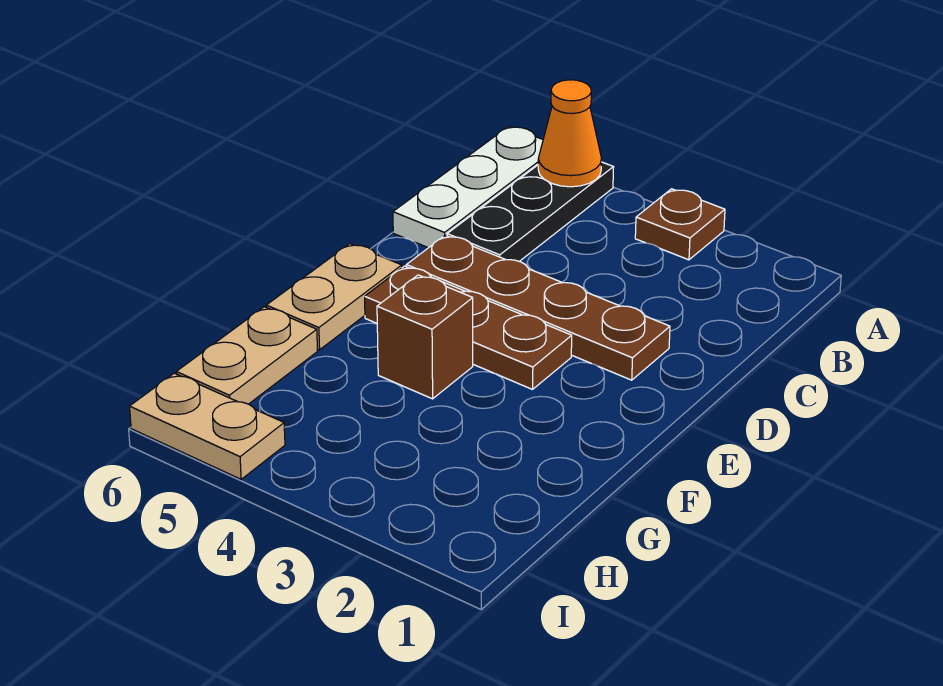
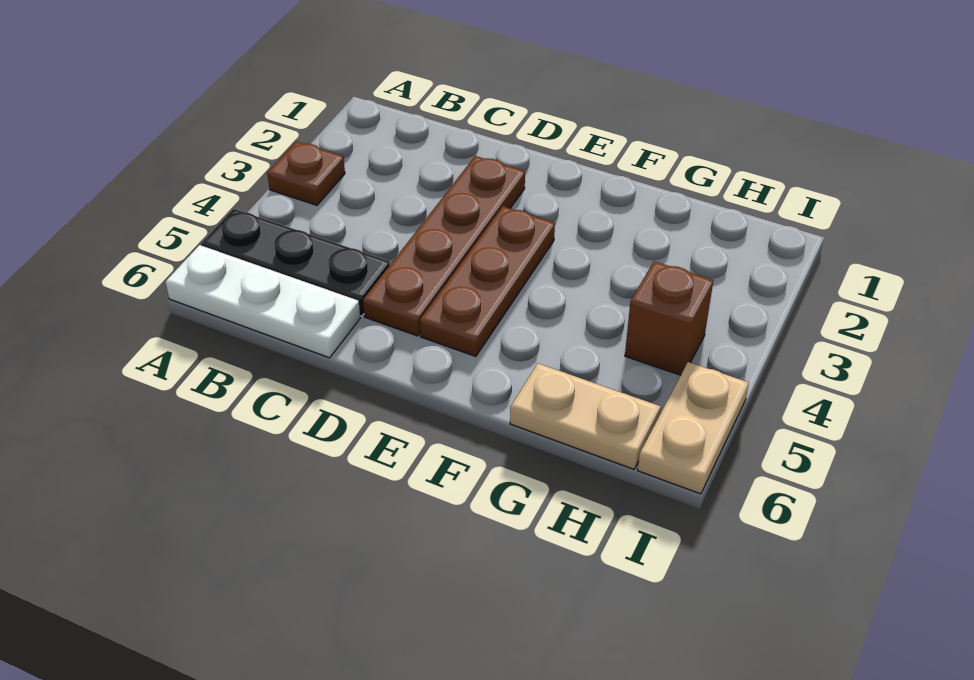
orange cone A5 level 2 -> none
tan plate E6:F6 level 1 -> none
brown brick F4 level 1 -> brown brick H4 level 1

